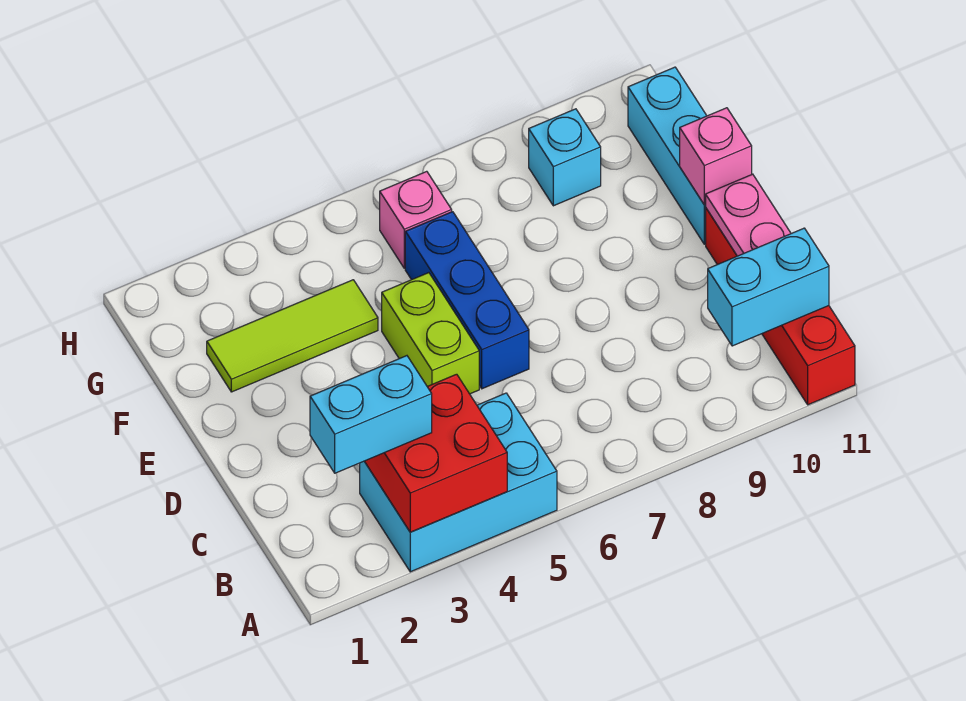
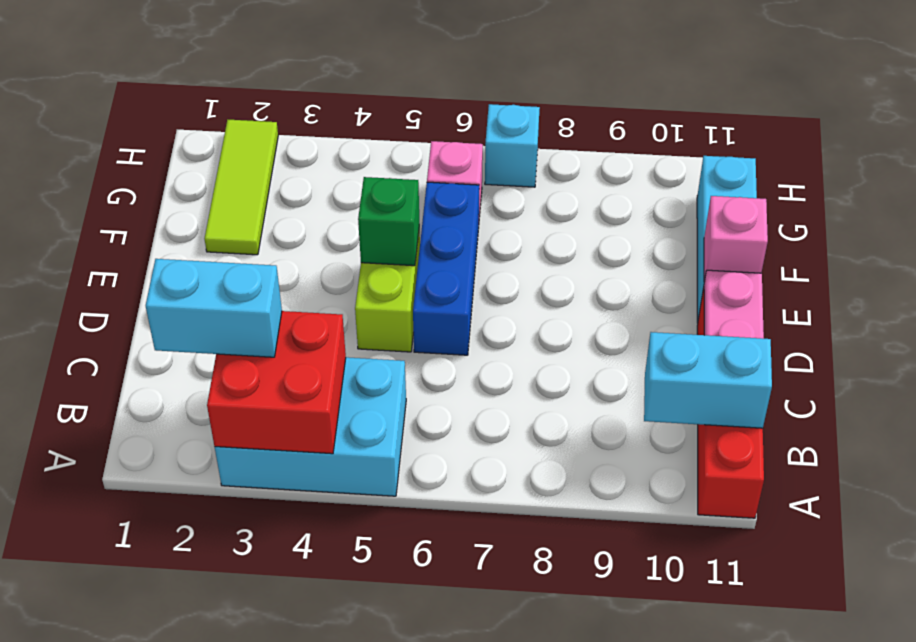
none -> green brick E5 level 2
lime tile F2:F4 level 1 -> lime tile F2:H2 level 1
cyan brick G9 level 1 -> cyan brick H7 level 1

